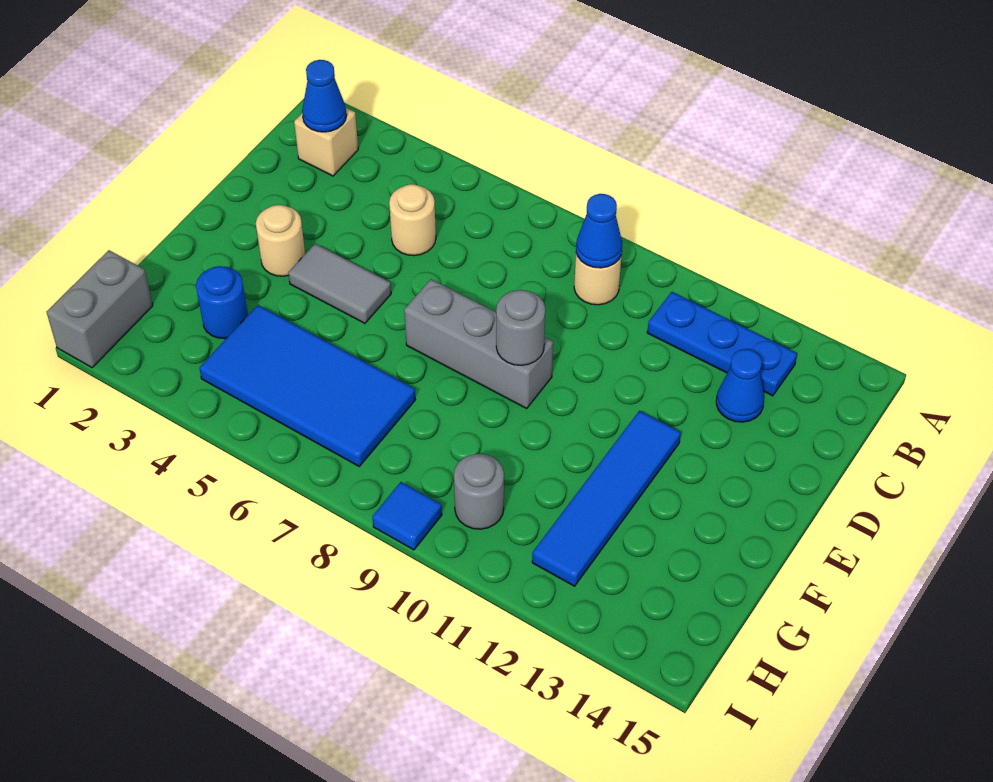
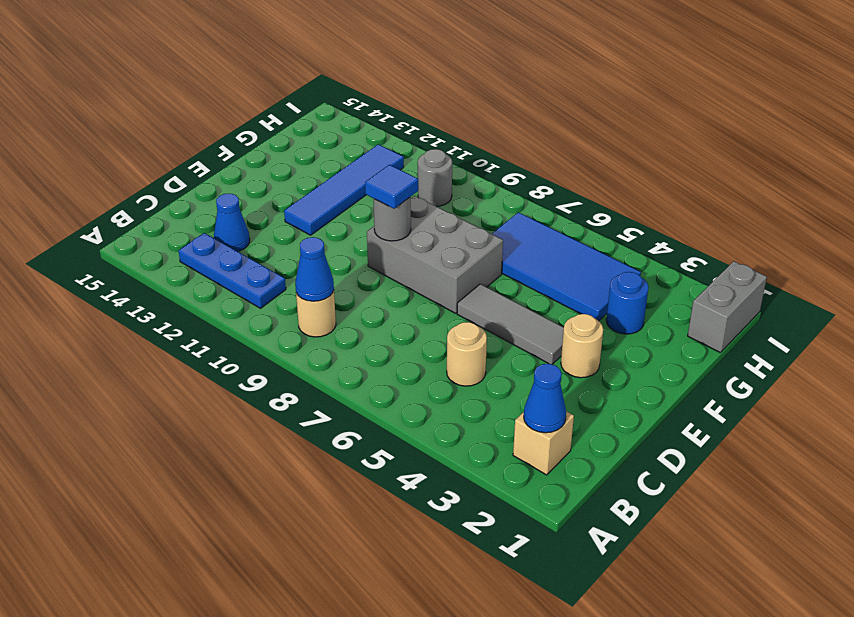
grey tile E4:E5 level 1 -> grey tile E4:E6 level 1
grey brick E7:E9 level 1 -> grey brick E7:F9 level 1
blue tile I9 level 1 -> blue tile E9 level 3

